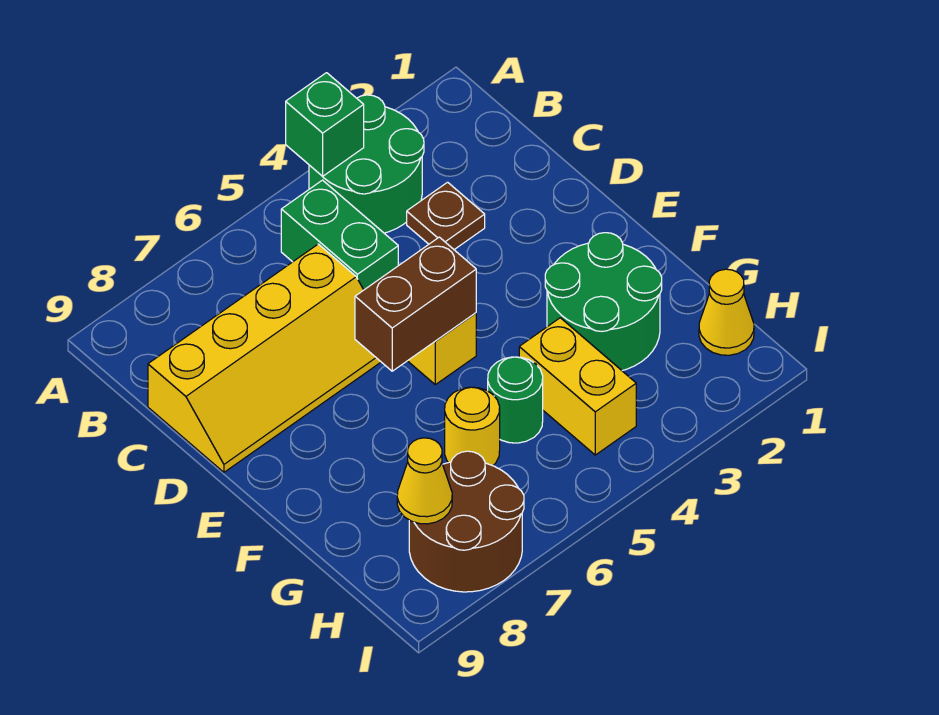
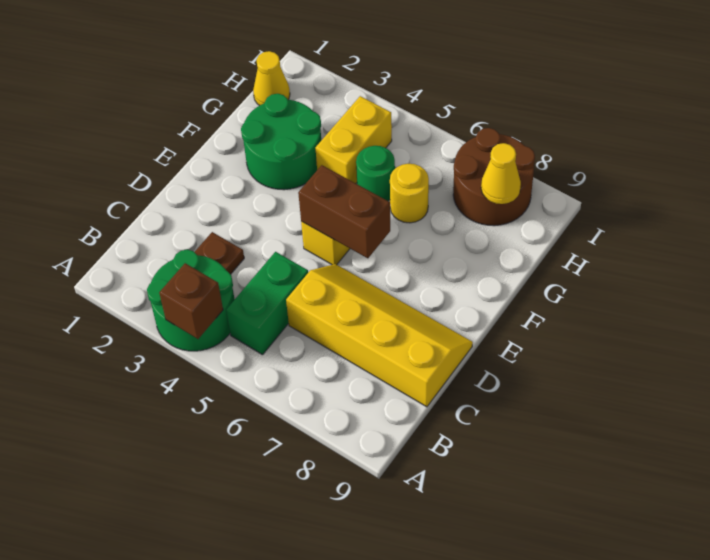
green brick A4 level 2 -> brown brick A4 level 2

